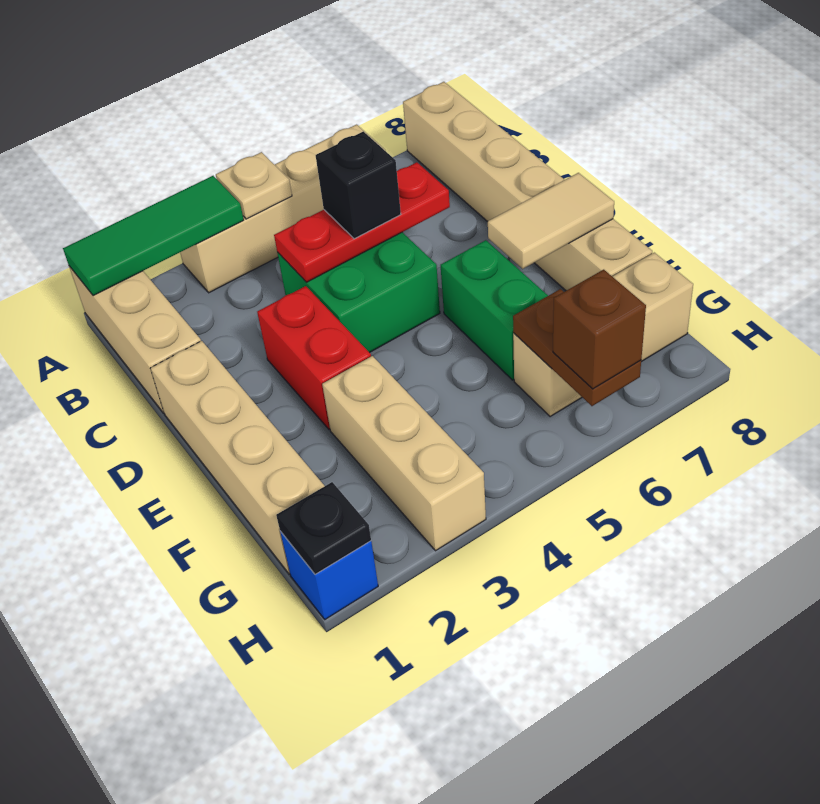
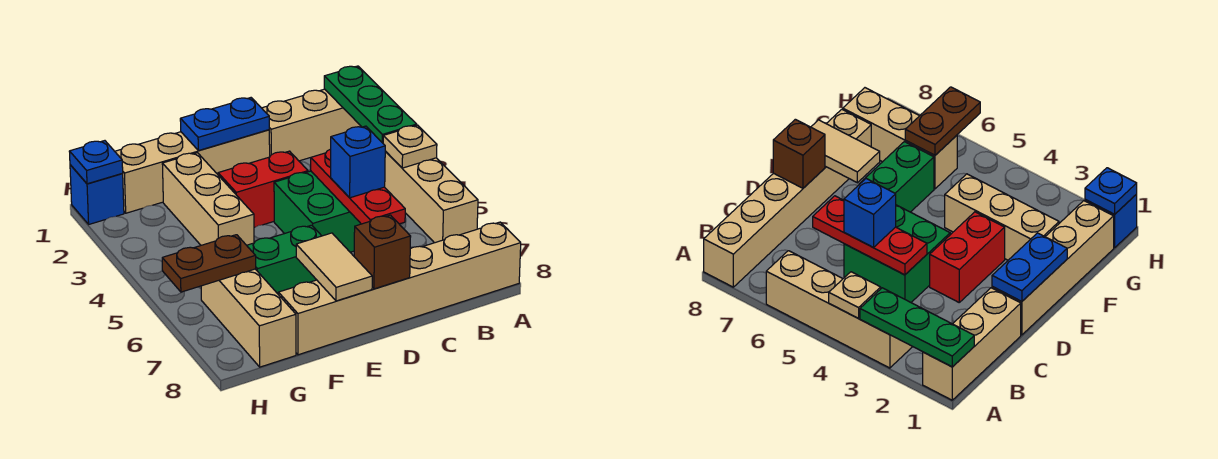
green tile A1:A3 level 2 -> green plate A1:A3 level 2
black brick C5 level 3 -> blue brick C5 level 3
none -> blue plate D1:E1 level 2
tan brick F3:H3 level 1 -> tan brick F2:F4 level 1
black plate H1 level 2 -> blue plate H1 level 2
brown brick H6 level 3 -> brown brick D8 level 2

